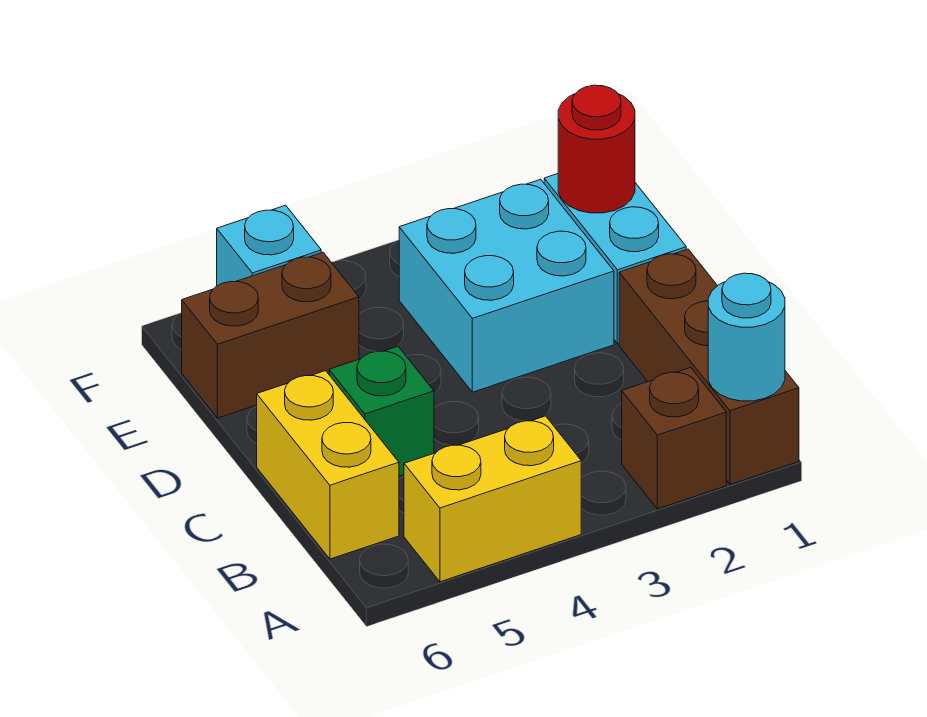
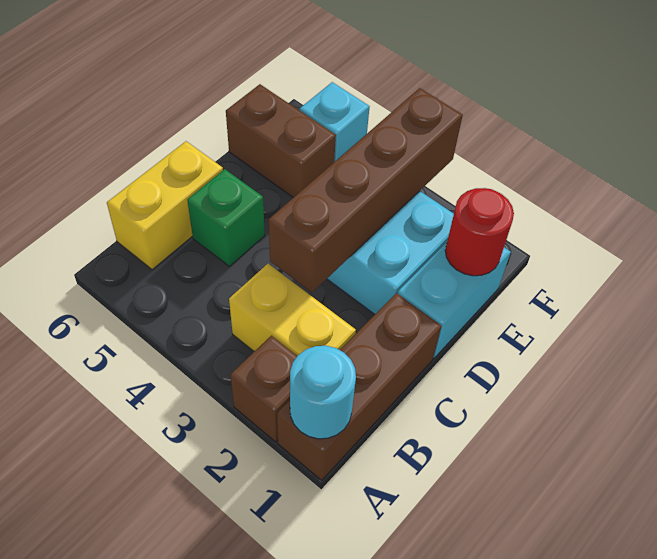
yellow brick A4:A5 level 1 -> yellow brick B2:B3 level 1
none -> brown brick C3:F3 level 2

